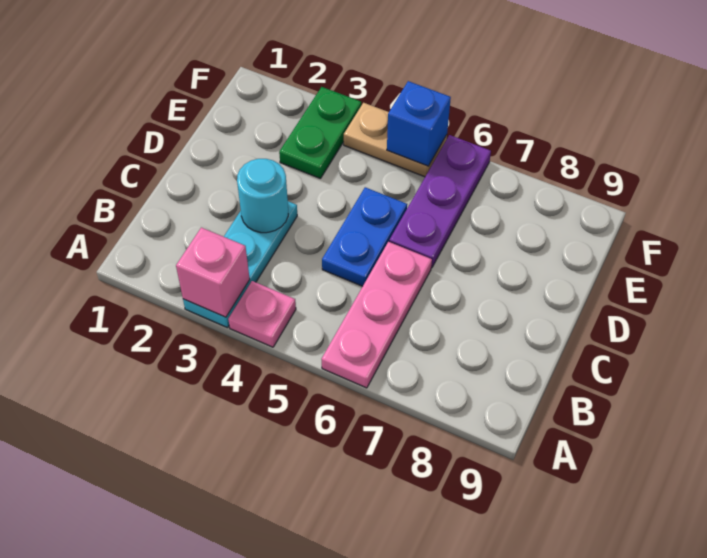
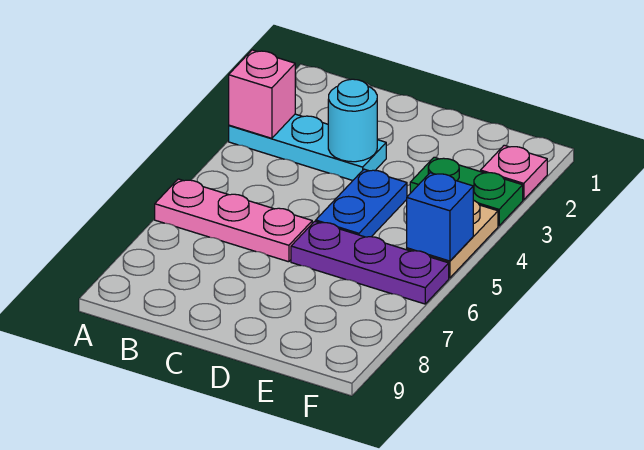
pink plate A4 level 1 -> pink plate F2 level 1
blue plate C5:D5 level 1 -> blue plate D4:D5 level 1

